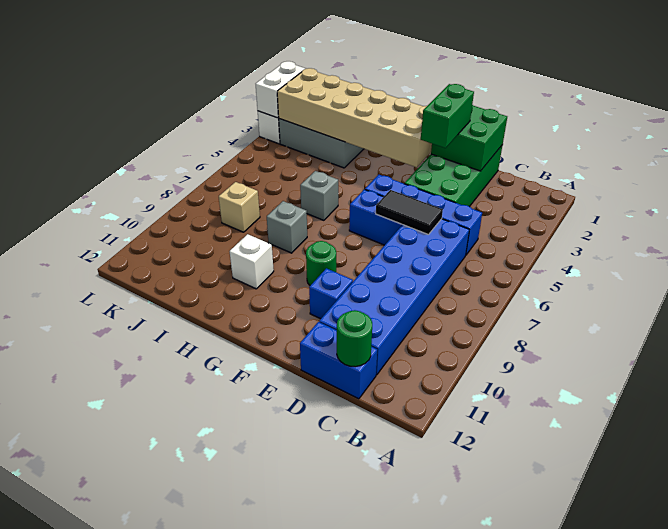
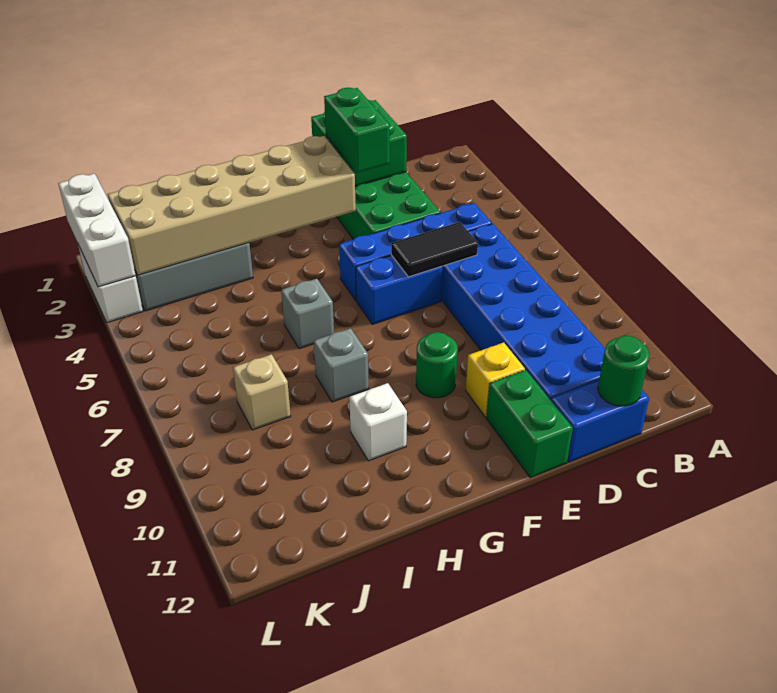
blue brick E10 level 1 -> yellow brick E10 level 1
none -> green brick E11:E12 level 1
white brick L2:L3 level 2 -> white brick L1:L3 level 2

